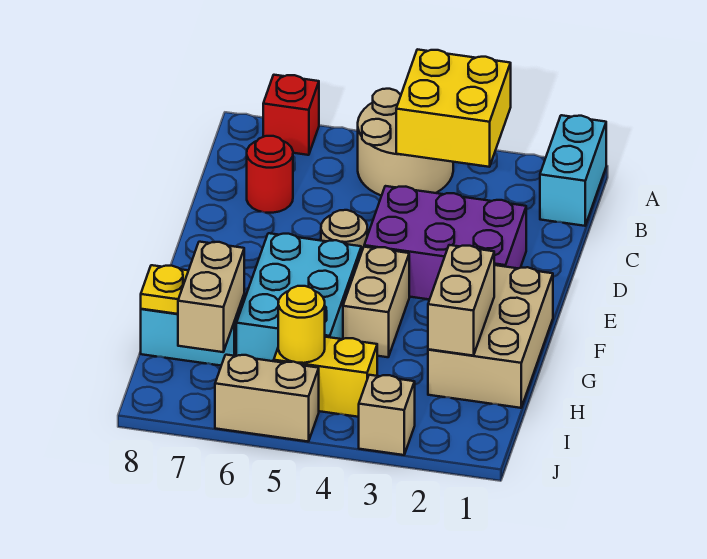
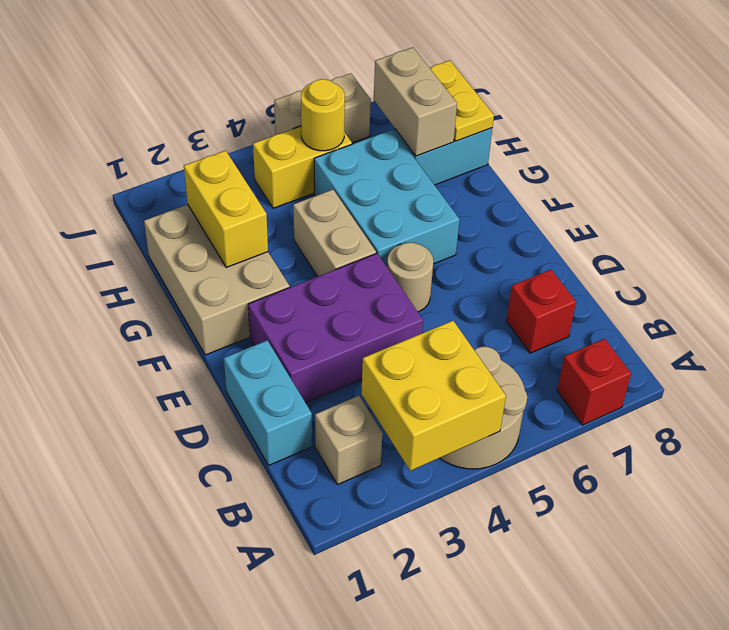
cyan brick A1:B1 level 1 -> cyan brick C1:D1 level 1
red round brick C7 level 1 -> red brick C7 level 1
tan brick G2:H2 level 2 -> yellow brick G2:H2 level 2
yellow plate H8 level 2 -> yellow plate H8:I8 level 2
tan brick J3 level 1 -> tan brick B2 level 1

